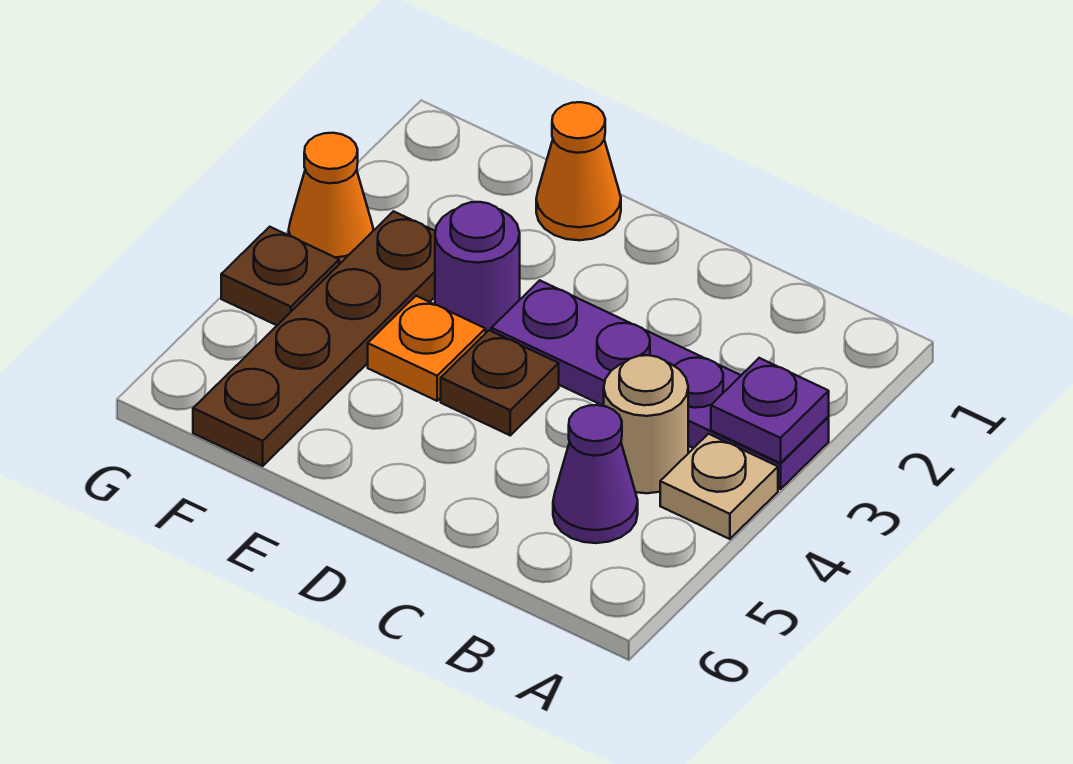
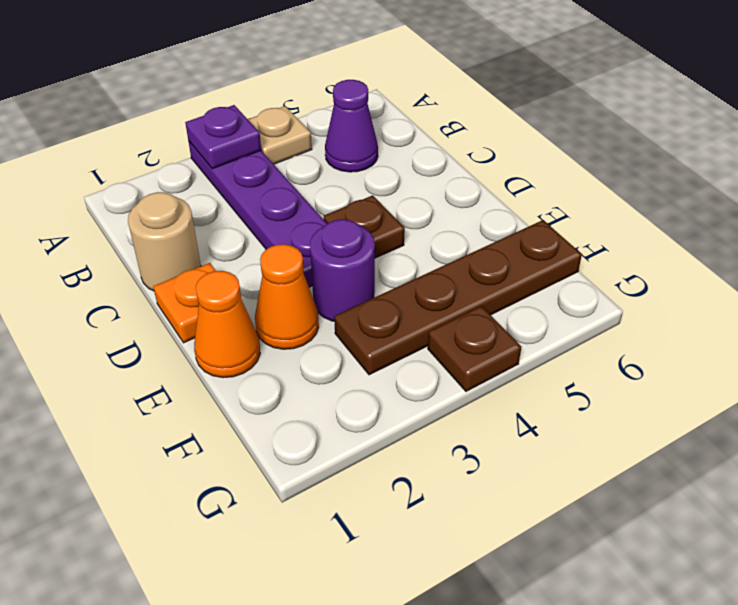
tan round brick B4 level 1 -> tan round brick C1 level 1
orange plate E4 level 1 -> orange plate D1 level 1
orange cone G3 level 1 -> orange cone E2 level 1

